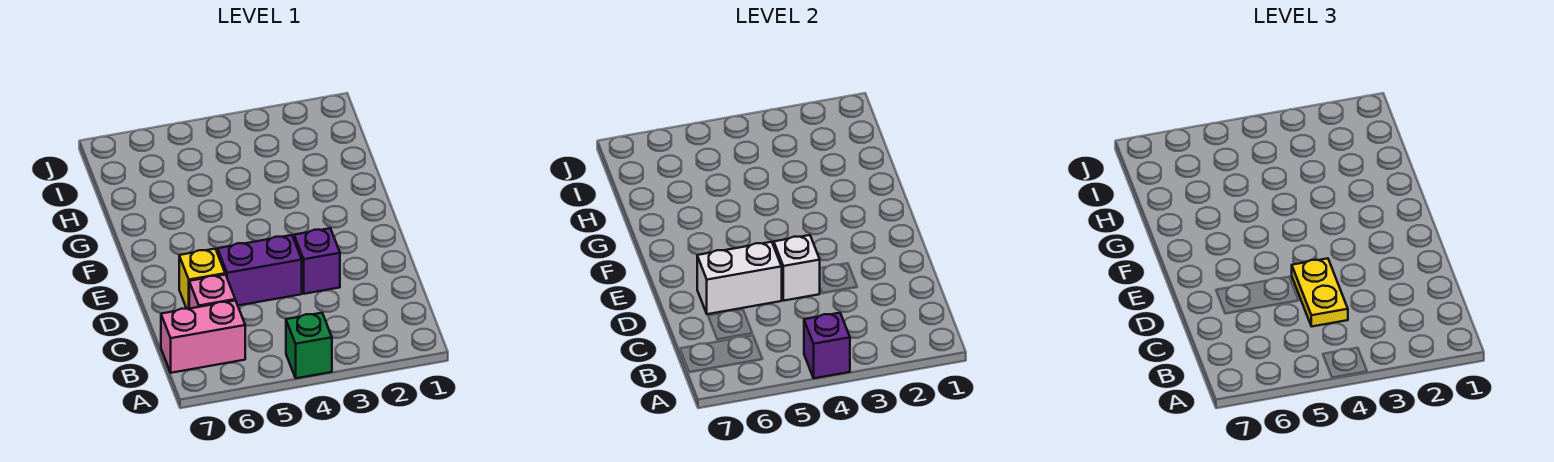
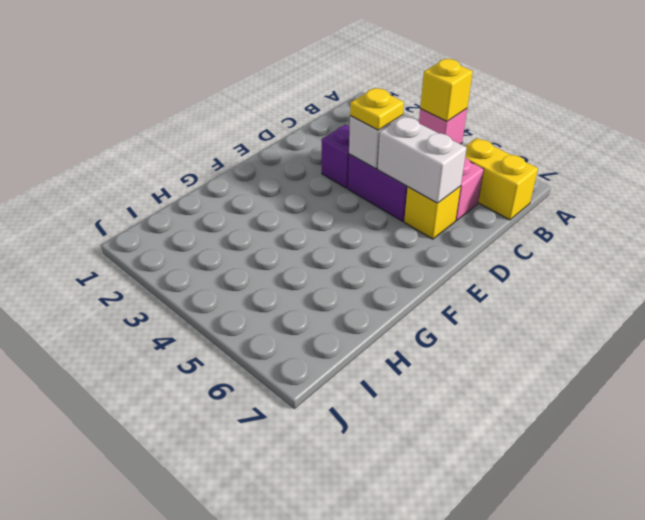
green brick A4 level 1 -> pink brick A4 level 1
purple brick A4 level 2 -> yellow brick A4 level 2
pink brick B6:B7 level 1 -> yellow brick B6:B7 level 1
yellow plate C4:D4 level 3 -> yellow plate D4 level 3

